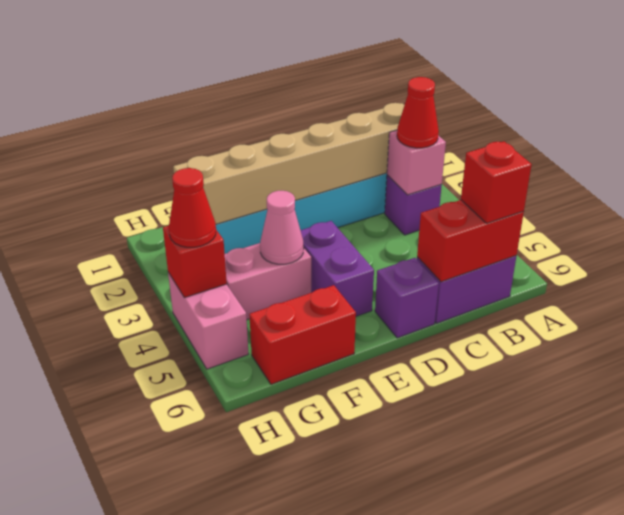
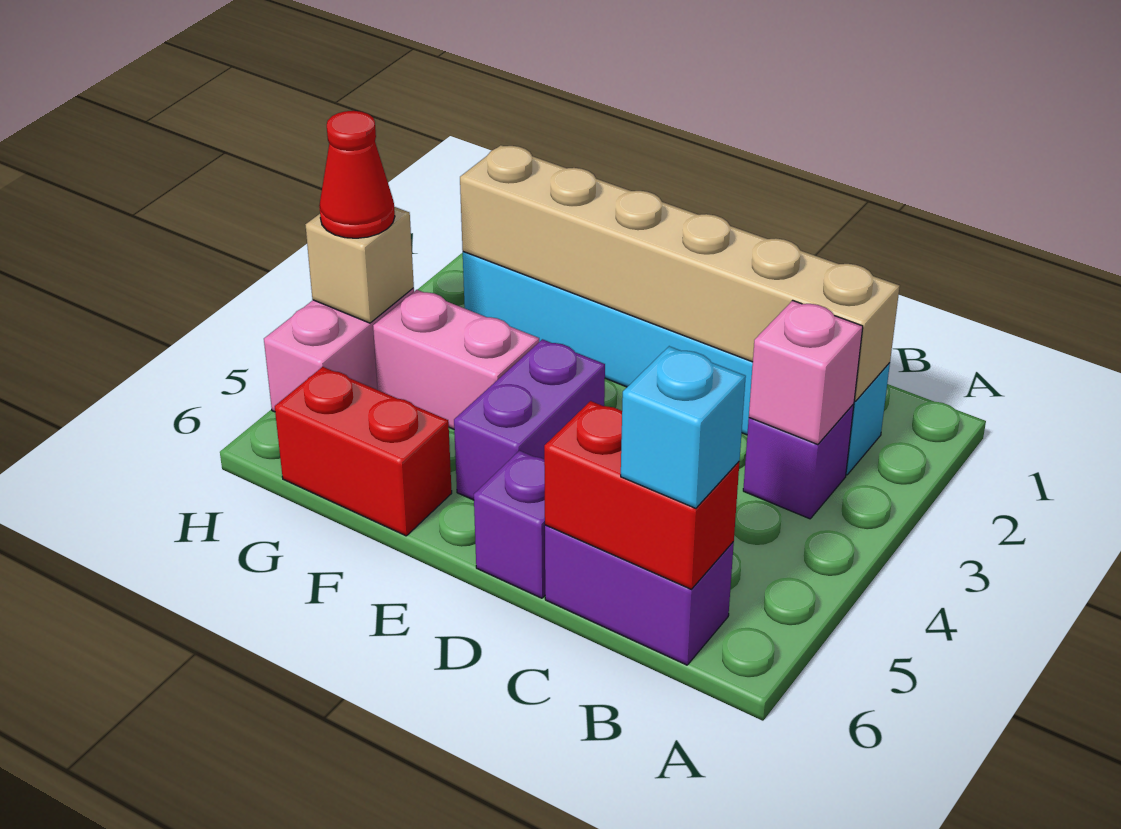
red cone B3 level 3 -> none
red brick B6 level 3 -> cyan brick B6 level 3
pink cone F4 level 2 -> none
red brick H4 level 2 -> tan brick H4 level 2

